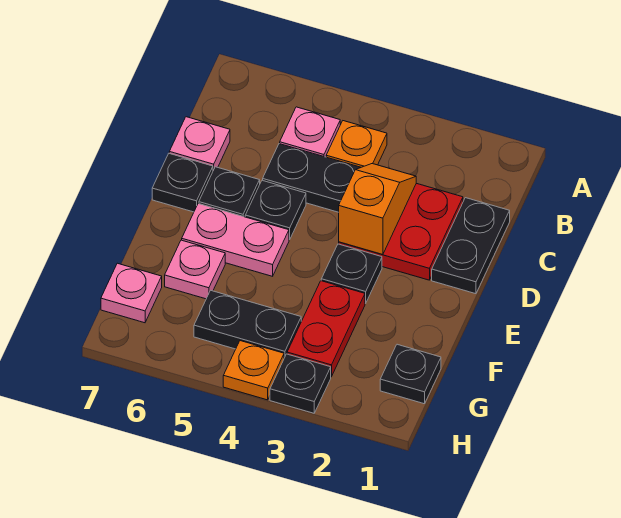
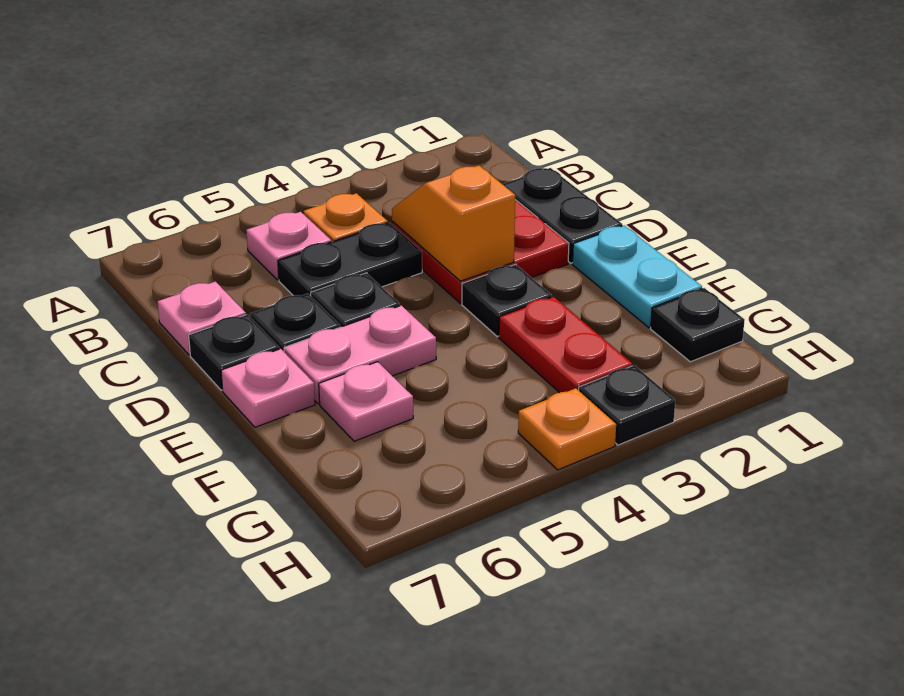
none -> cyan plate E1:F1 level 1
black plate G4:G5 level 1 -> none
pink plate G7 level 1 -> pink plate E7 level 1

